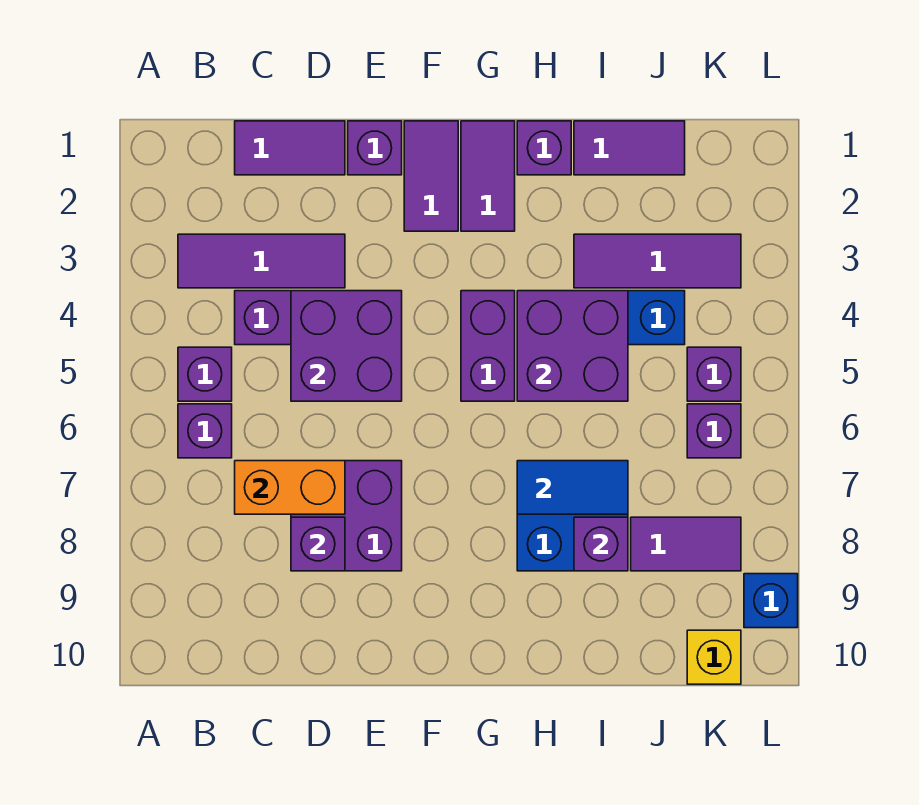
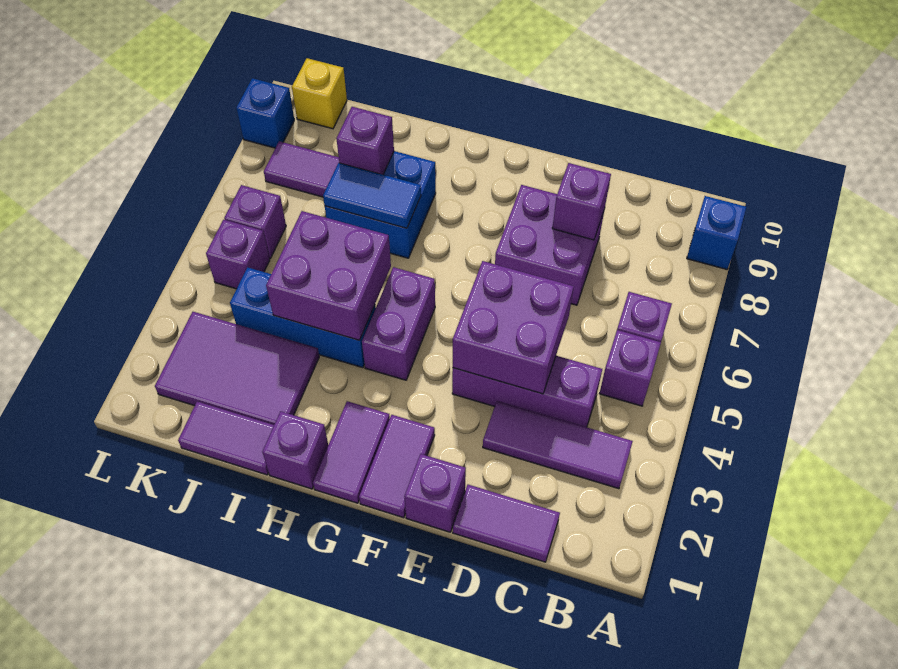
none -> blue brick A9 level 1
orange brick C7:D7 level 2 -> none
purple tile I3:K3 level 1 -> purple tile I2:K3 level 1

